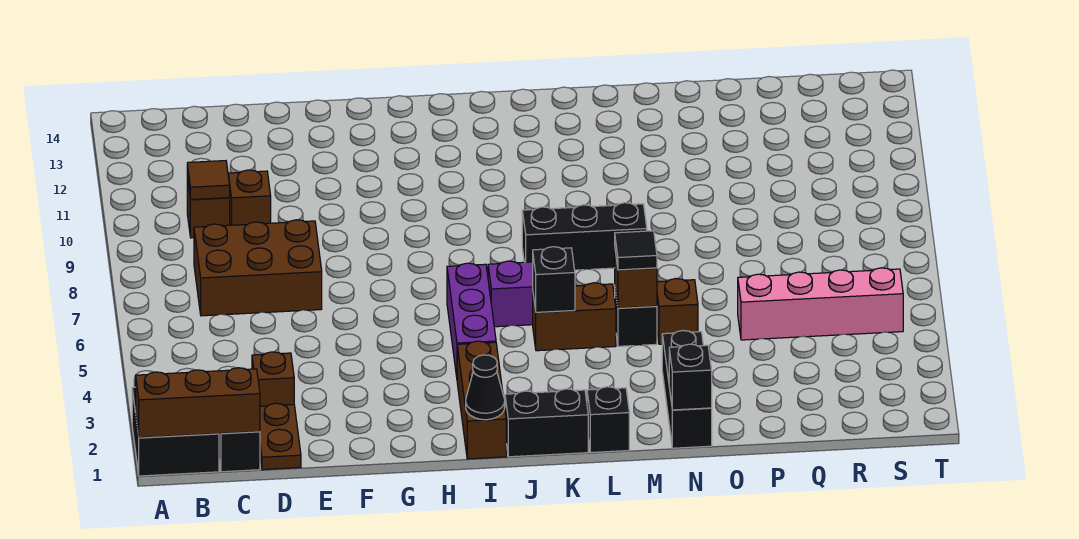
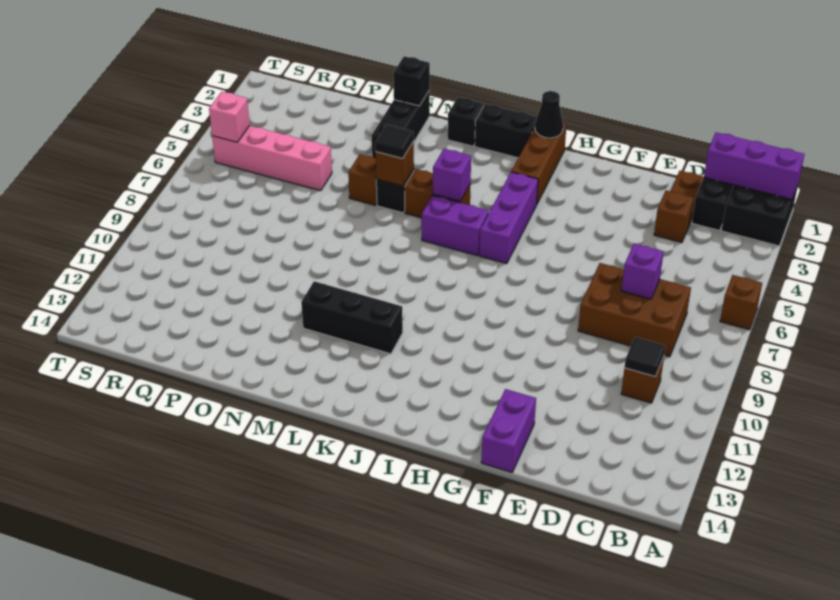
brown brick A1:C1 level 2 -> purple brick A1:C1 level 2
brown tile C10 level 2 -> black tile C10 level 2
none -> purple brick D7 level 2
brown brick D10 level 1 -> brown brick A6 level 1
none -> purple brick F13:F14 level 1
black brick K5 level 2 -> purple brick K5 level 2
black brick K8:M8 level 1 -> black brick K11:M11 level 1
none -> pink brick S5 level 2

